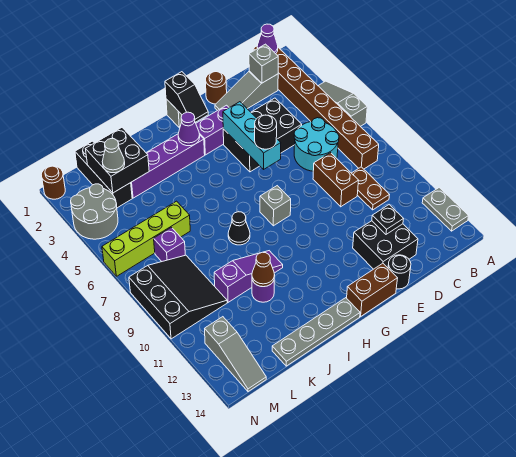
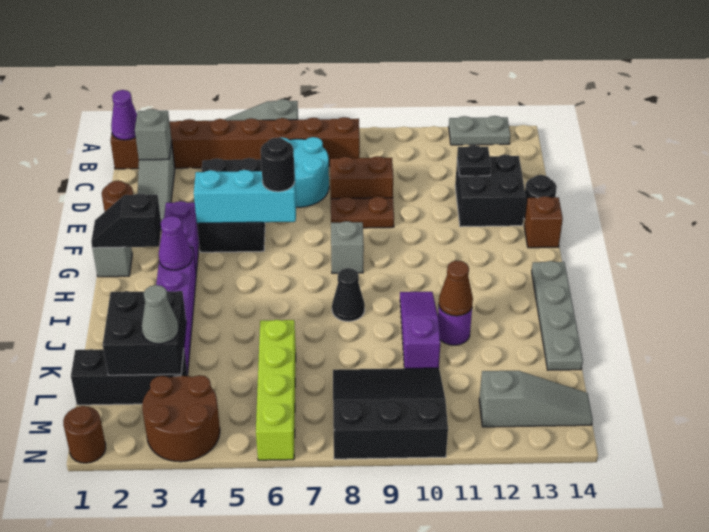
brown plate C9:C10 level 1 -> brown plate E8:E9 level 1
brown brick F14:G14 level 1 -> brown brick F14 level 1
black slope G1:G2 level 2 top 1 -> black slope G1:G2 level 2 top 2
purple brick L7 level 1 -> none
grey round brick M3:N4 level 1 -> brown round brick M3:N4 level 1

